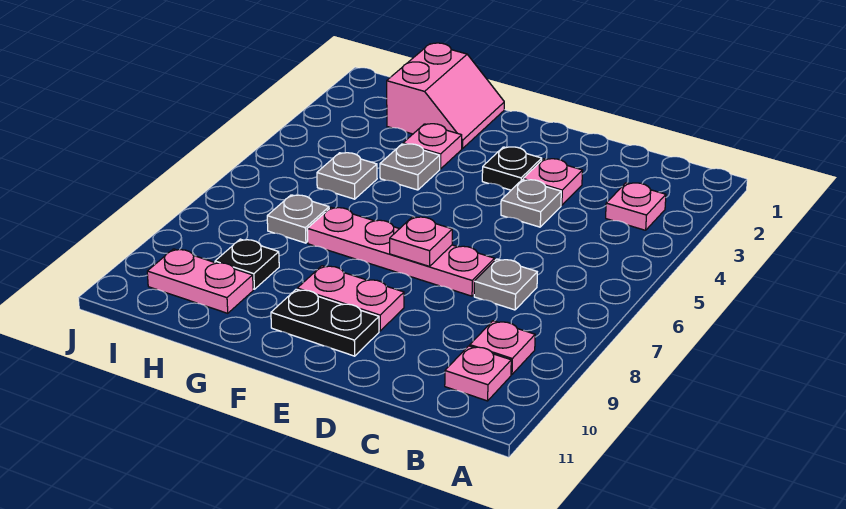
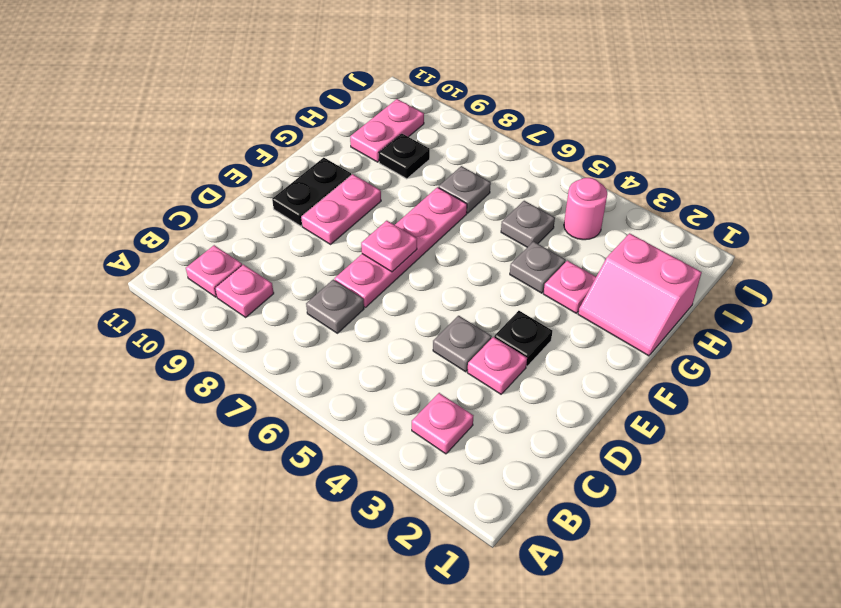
none -> pink round brick I4 level 1

